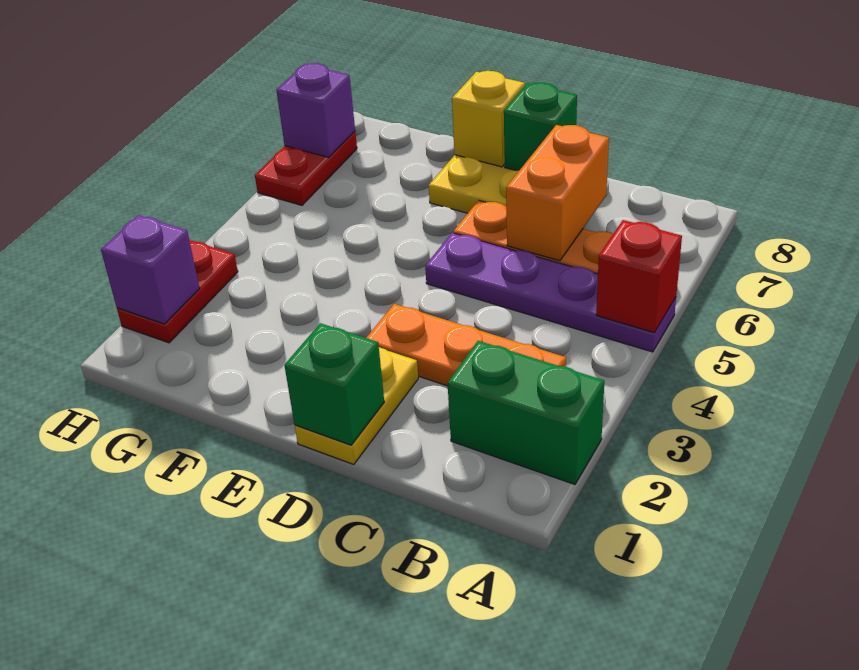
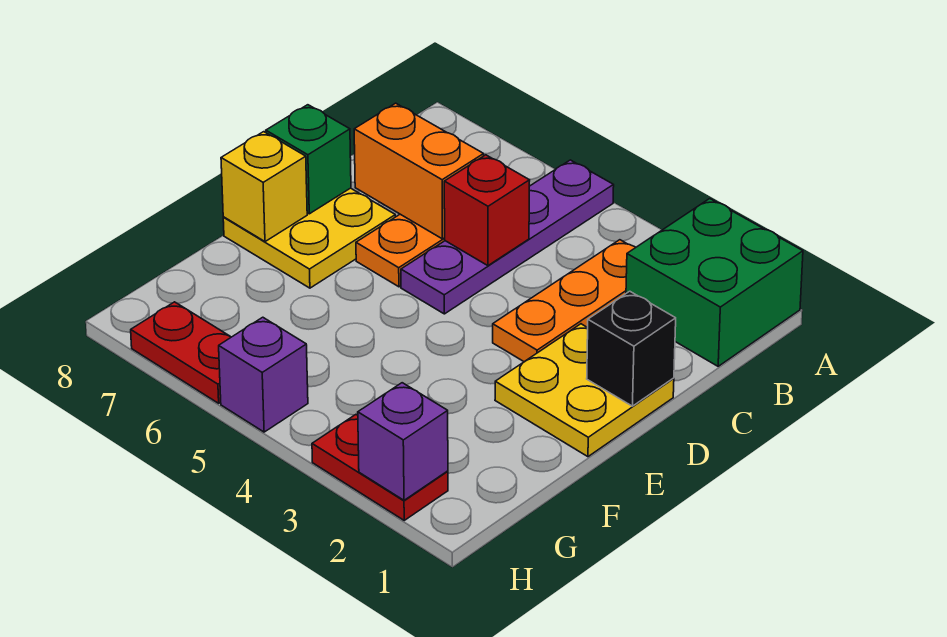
green brick A2:B2 level 1 -> green brick A1:B2 level 1
red brick A5 level 2 -> red brick C5 level 2
yellow plate D1:D2 level 1 -> yellow plate D1:E2 level 1
green brick D1 level 2 -> black brick D1 level 2
purple brick H7 level 2 -> purple brick H5 level 1

